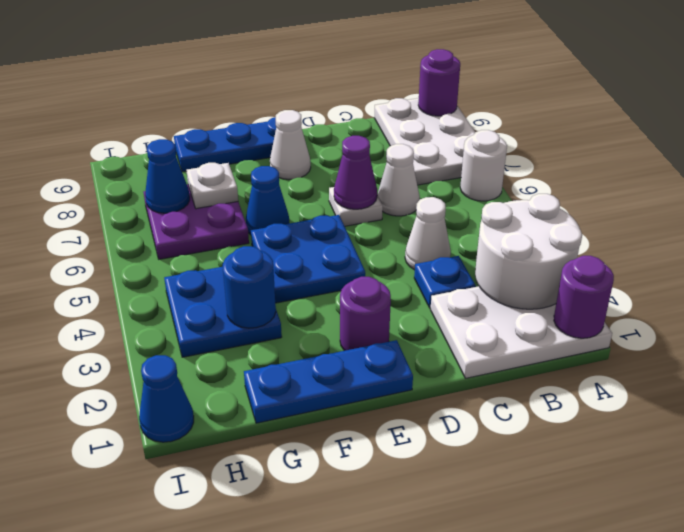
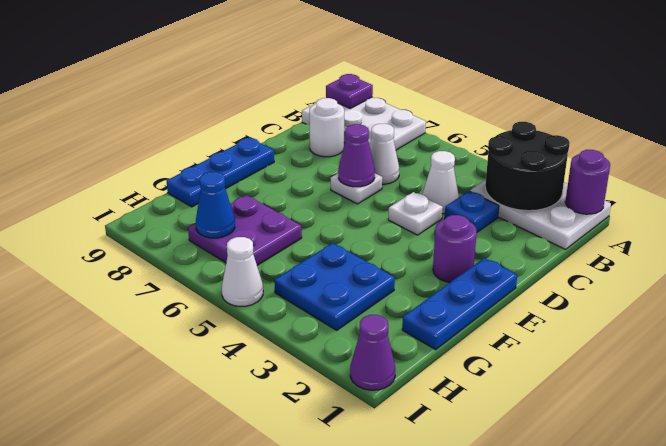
white plate A1:C2 level 1 -> white plate A1:B3 level 1
white round brick A2:B3 level 2 -> black round brick A2:B3 level 2
white round brick A6 level 1 -> white round brick C8 level 1
purple round brick A9 level 2 -> purple plate A9 level 2
blue plate E4:F5 level 1 -> none
white cone E8 level 1 -> white cone I5 level 1
blue cone F6 level 1 -> none
blue round brick G3 level 2 -> none
white plate G7 level 2 -> white plate D4 level 1
blue cone I1 level 1 -> purple cone I1 level 1

